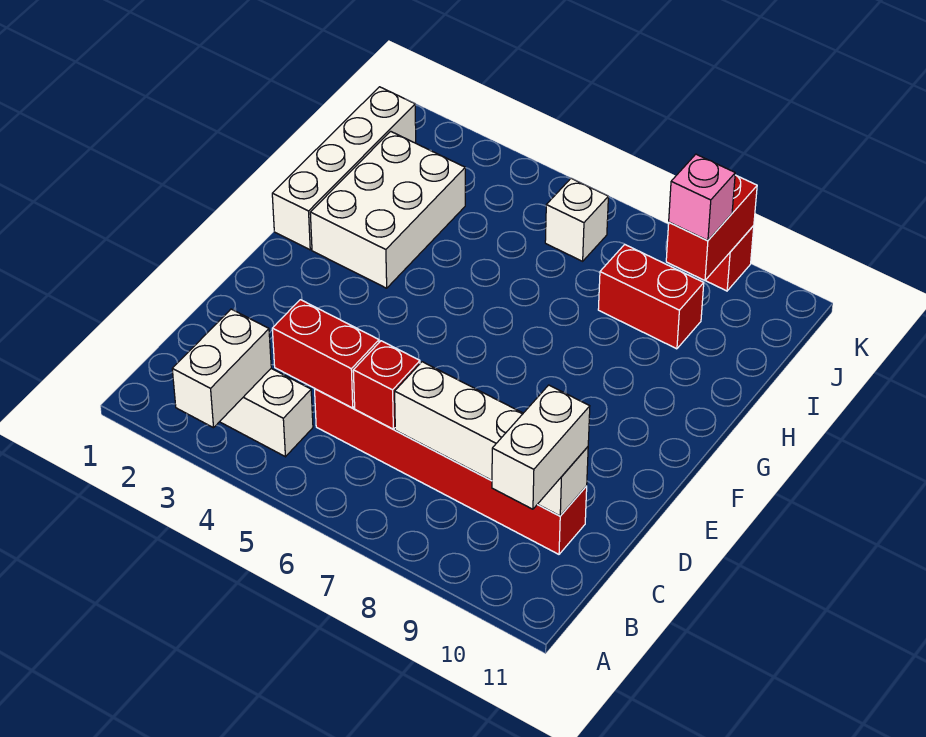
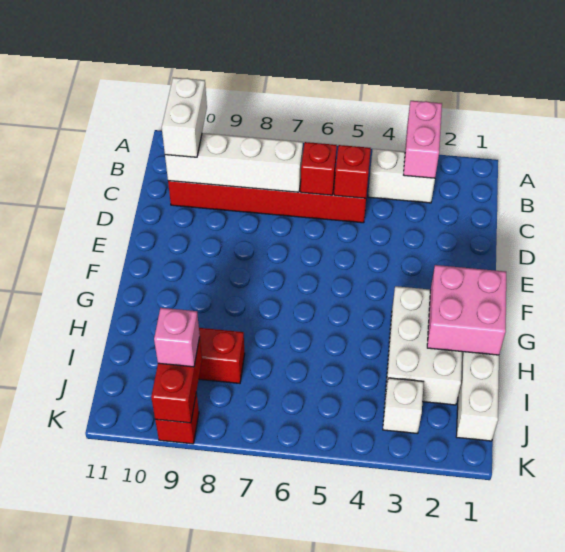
white brick A3:B3 level 2 -> pink brick A3:B3 level 2
red brick C4:C5 level 2 -> red brick C5 level 2
none -> pink brick G1:H2 level 2
white brick J6 level 1 -> white brick J3 level 1

